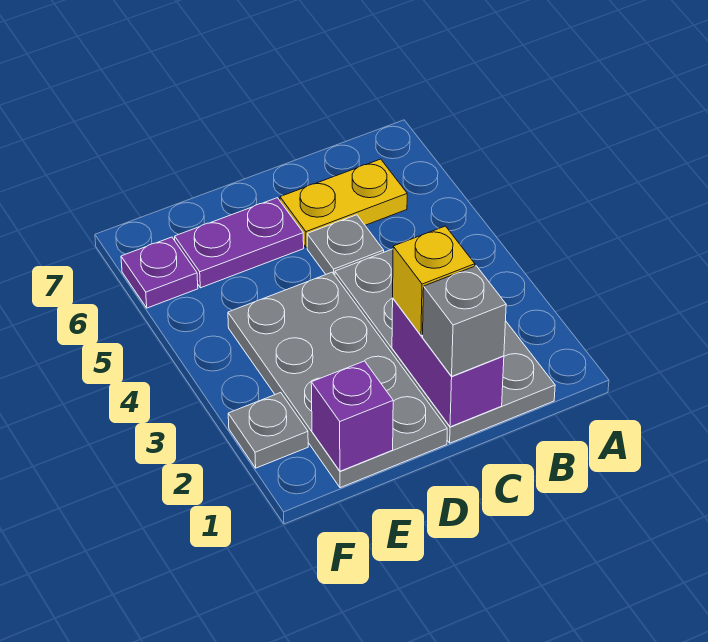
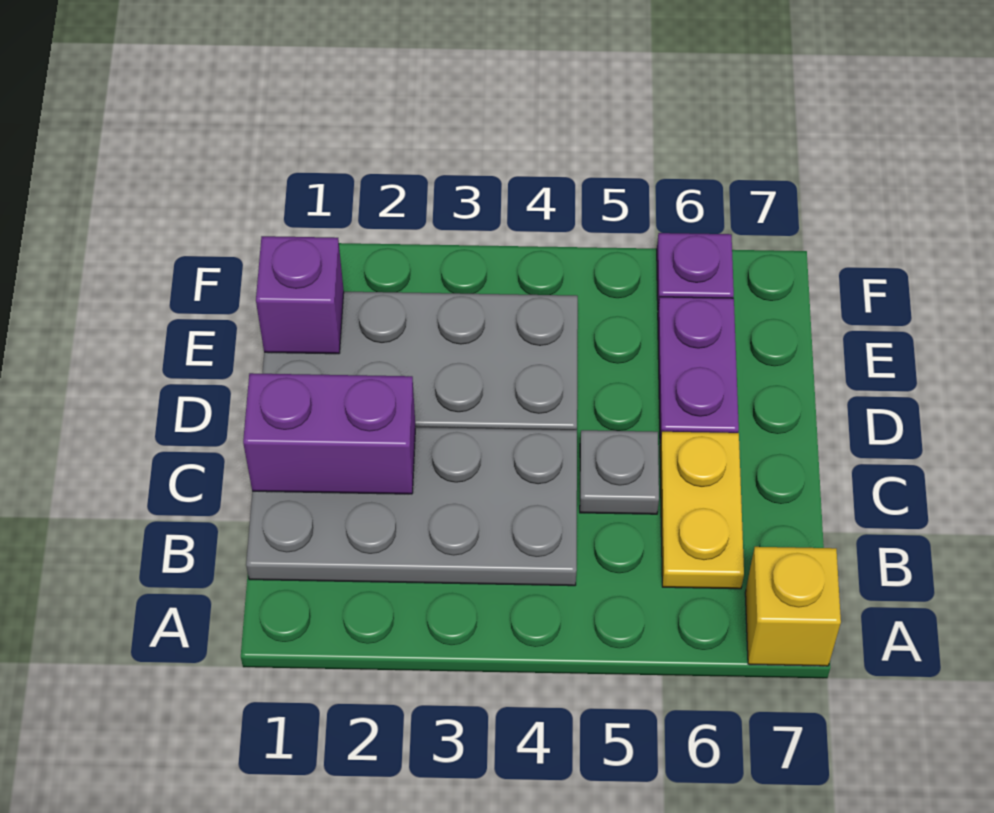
grey brick C1 level 3 -> none
yellow brick C2 level 3 -> yellow brick A7 level 1
grey plate F2 level 1 -> none

